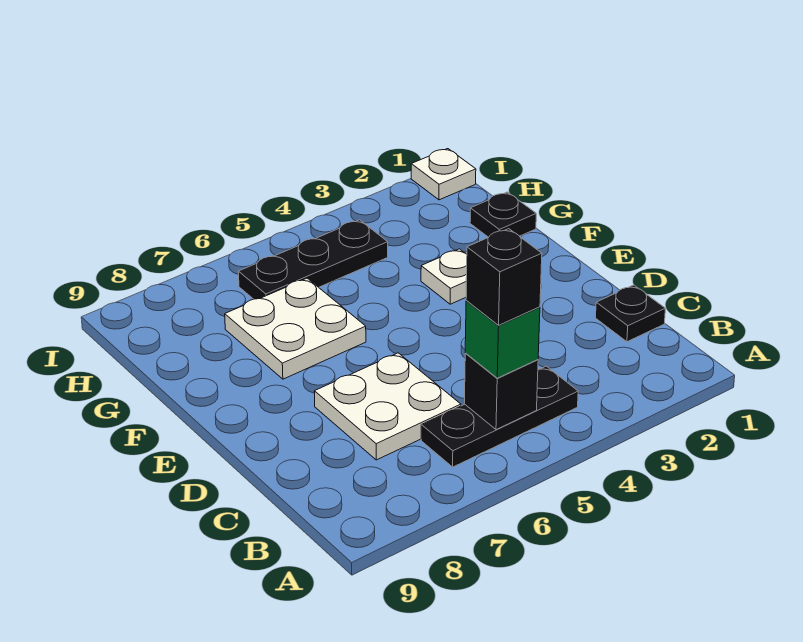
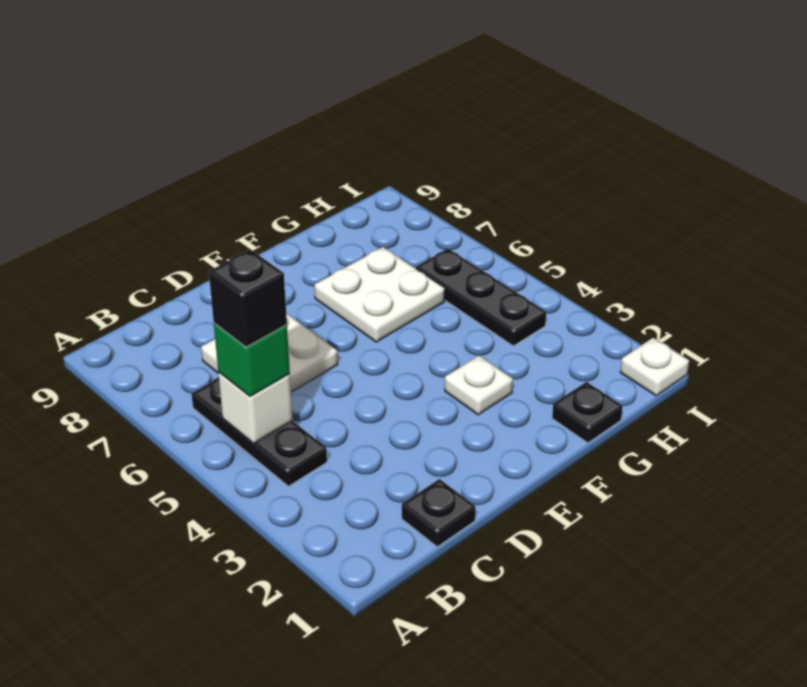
black brick B5 level 2 -> white brick B5 level 2

